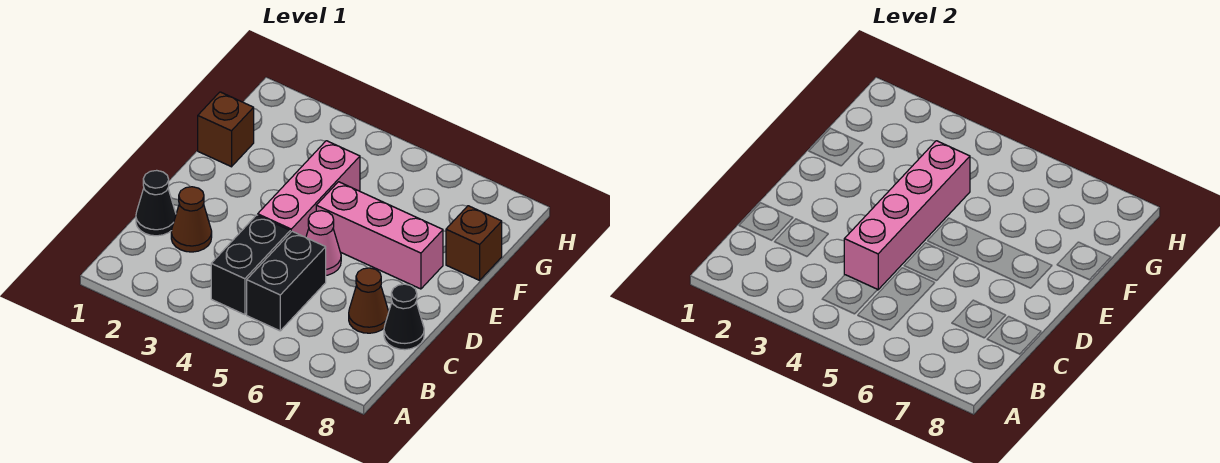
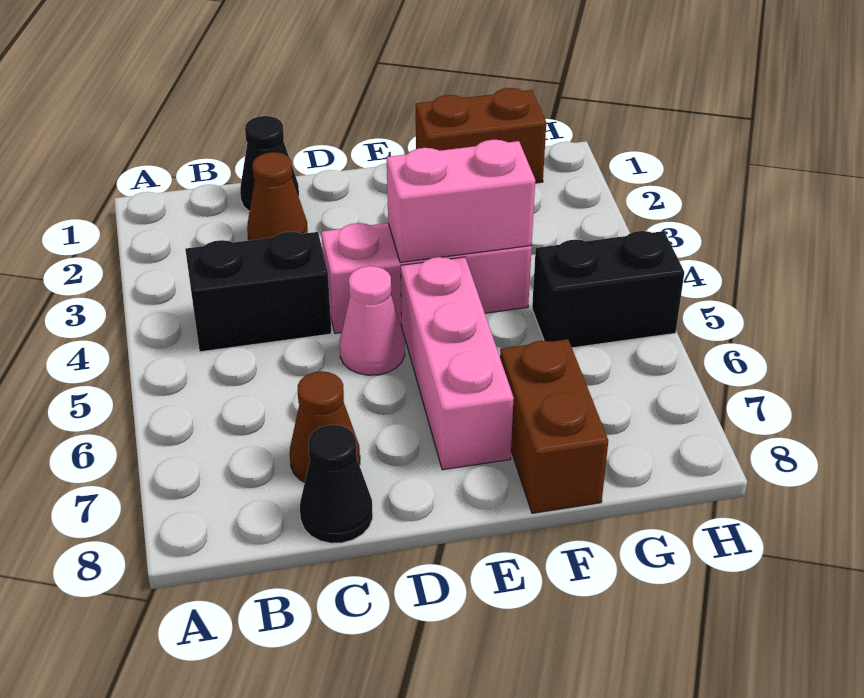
black brick B5:C5 level 1 -> black brick G5:H5 level 1
pink brick C4:F4 level 2 -> pink brick E4:F4 level 2
brown brick F1 level 1 -> brown brick F1:G1 level 1
brown brick F8 level 1 -> brown brick F7:F8 level 1

